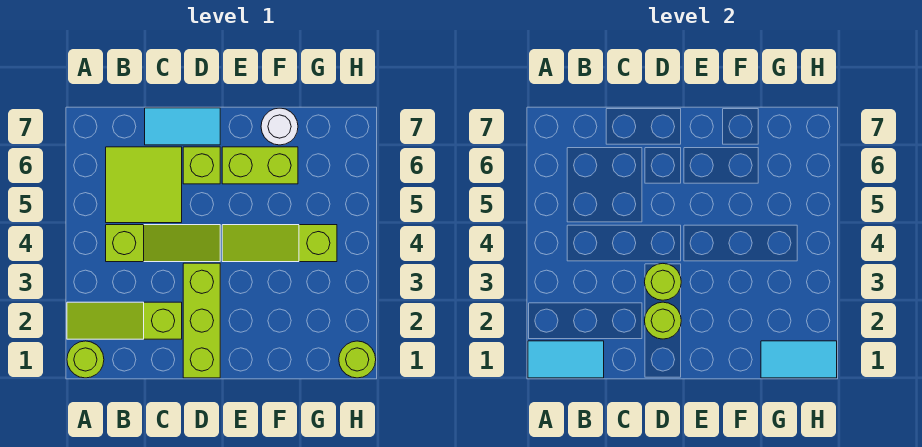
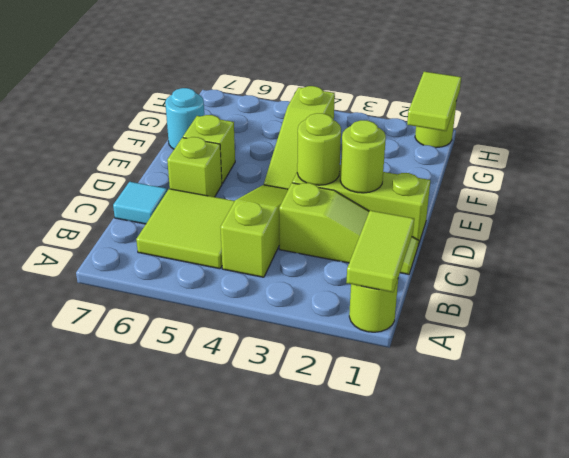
cyan tile A1:B1 level 2 -> lime tile A1:B1 level 2
lime slope A2:C2 level 1 top C -> lime slope C1:C3 level 1 top 3
cyan tile C7:D7 level 1 -> cyan tile C7 level 1
lime brick E6:F6 level 1 -> lime brick E6 level 1
white round brick F7 level 1 -> cyan round brick F7 level 1
cyan tile G1:H1 level 2 -> lime tile G1:H1 level 2

